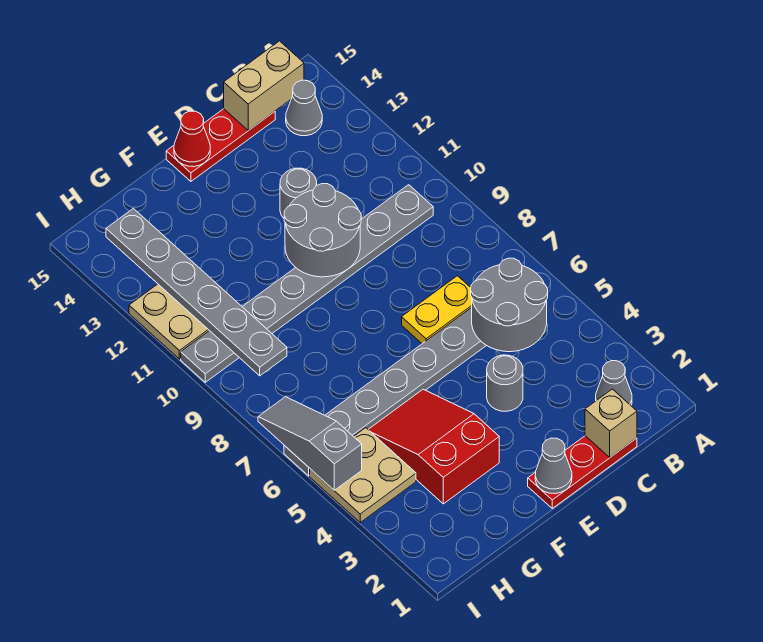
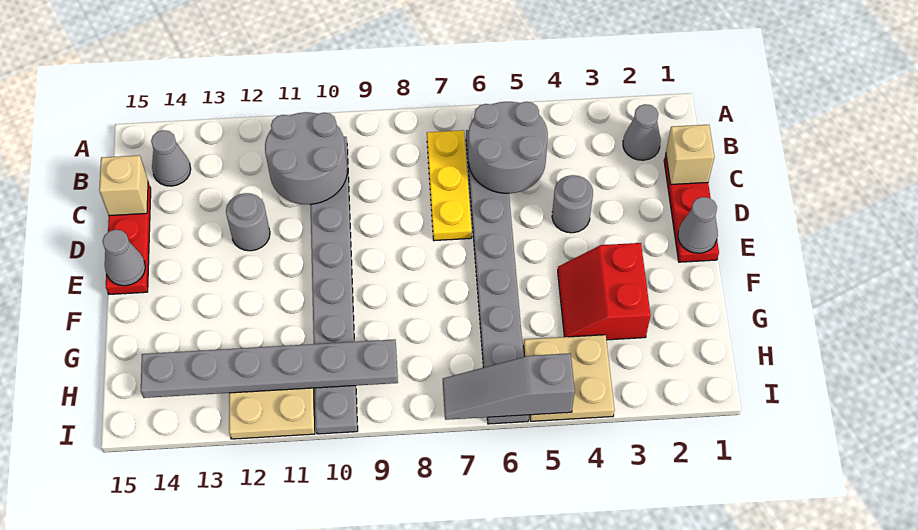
tan brick B15:C15 level 2 -> tan brick C15 level 2
yellow plate C7:D7 level 1 -> yellow plate B7:D7 level 1
grey round brick D10:E11 level 2 -> grey round brick B10:C11 level 2
red cone E15 level 2 -> grey cone E15 level 2
red slope F3:G5 level 1 top 3 -> red slope F3:G4 level 1 top 3

